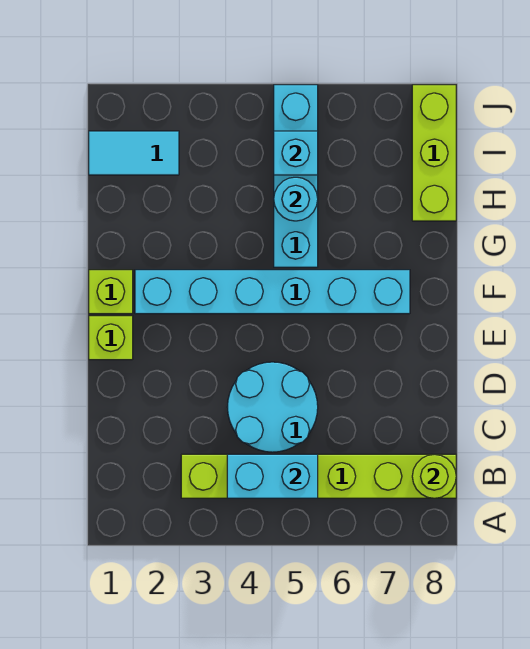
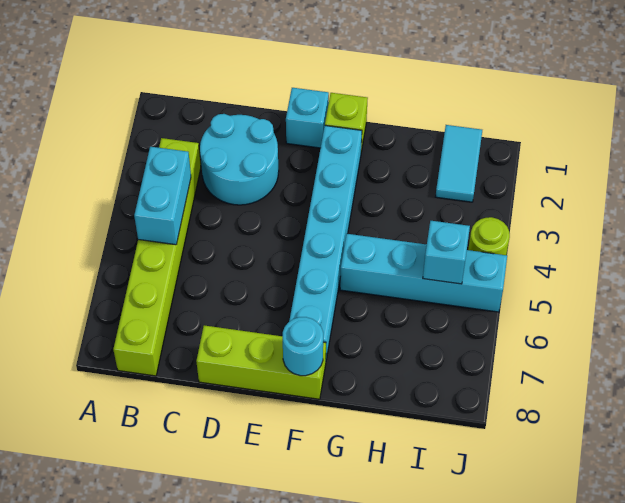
lime round brick B8 level 2 -> lime round brick J4 level 1
cyan round brick C4:D5 level 1 -> cyan round brick C2:D3 level 1
lime brick E1 level 1 -> cyan brick E1 level 1
cyan round brick H5 level 2 -> cyan round brick F8 level 2
lime brick H8:J8 level 1 -> lime brick D8:F8 level 1

